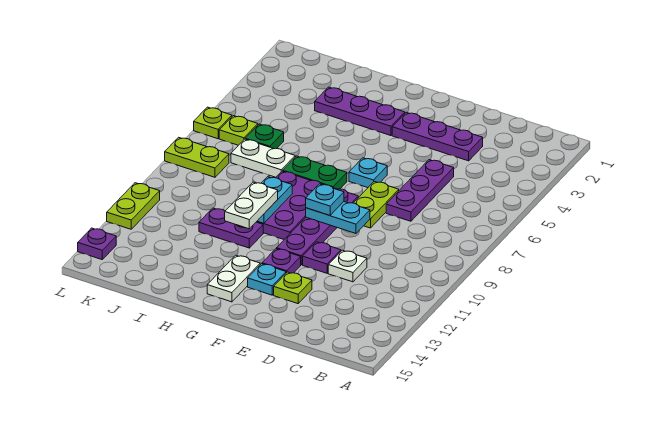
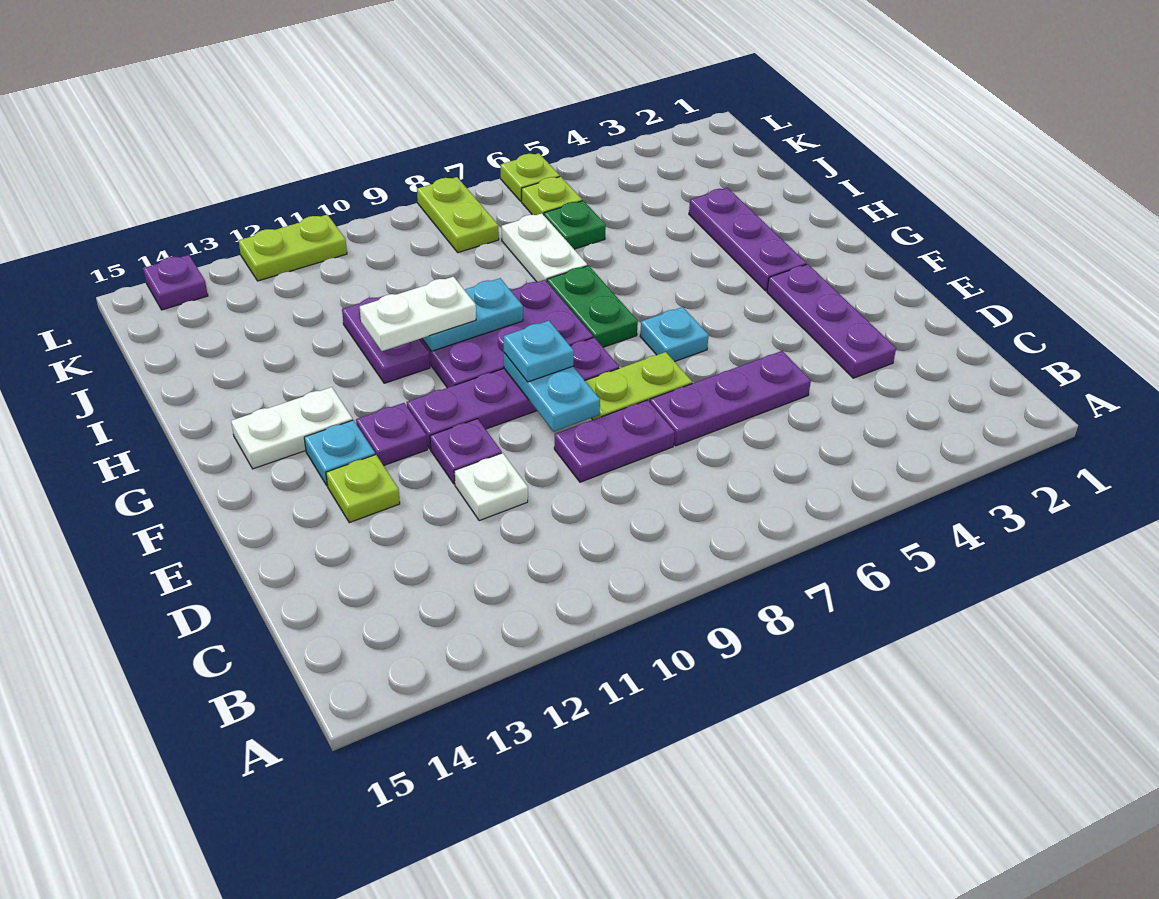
none -> purple plate D8:D9 level 1

